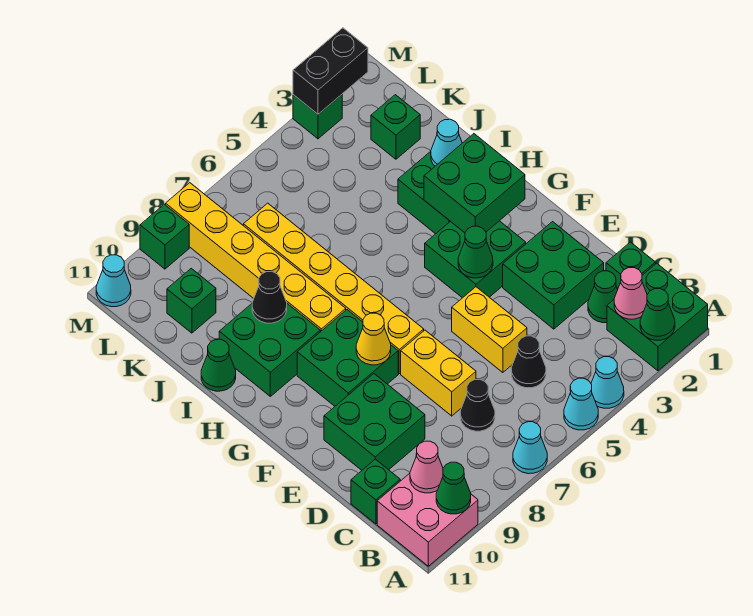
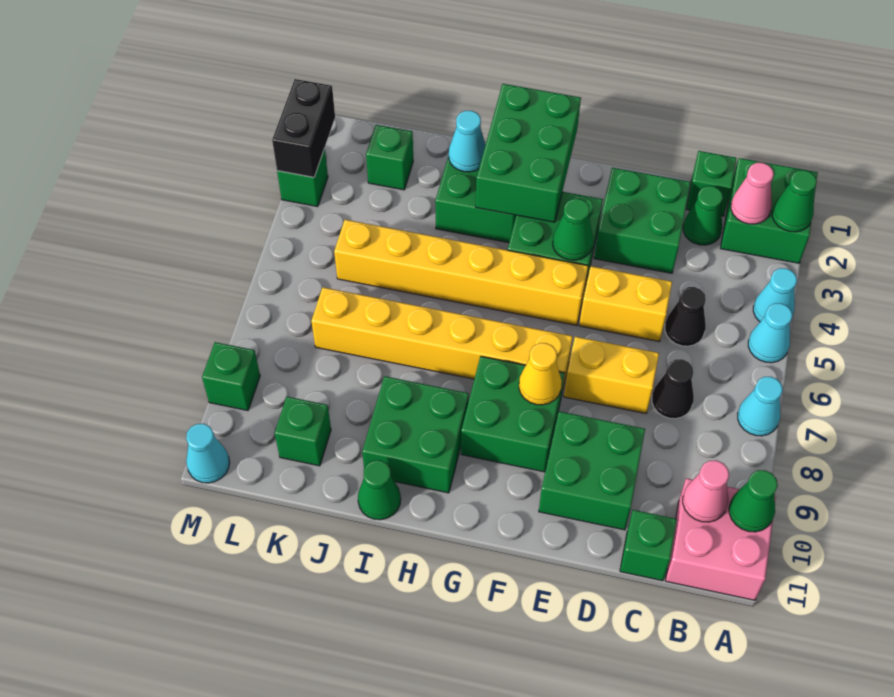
green brick G2:H3 level 2 -> green brick G1:H3 level 2
yellow brick H8:M8 level 1 -> yellow brick F5:K5 level 1
black cone I9 level 2 -> none

